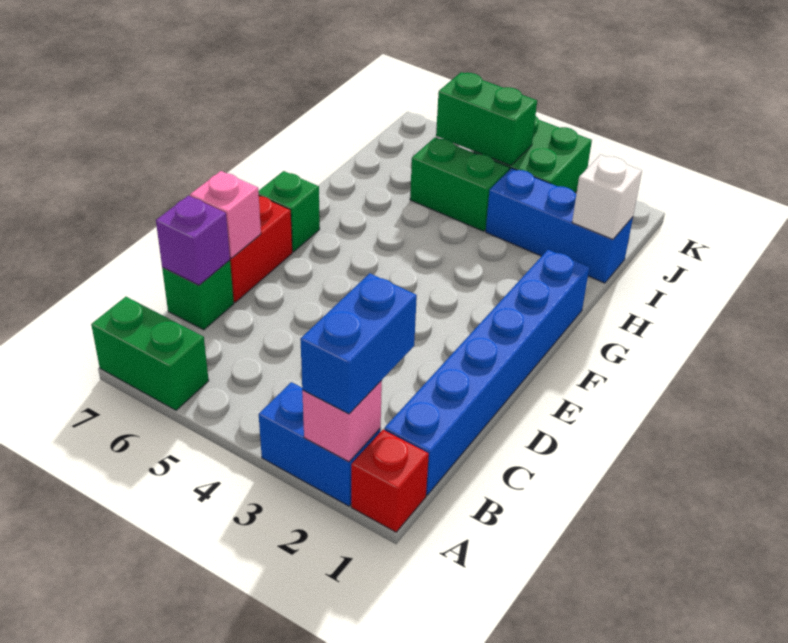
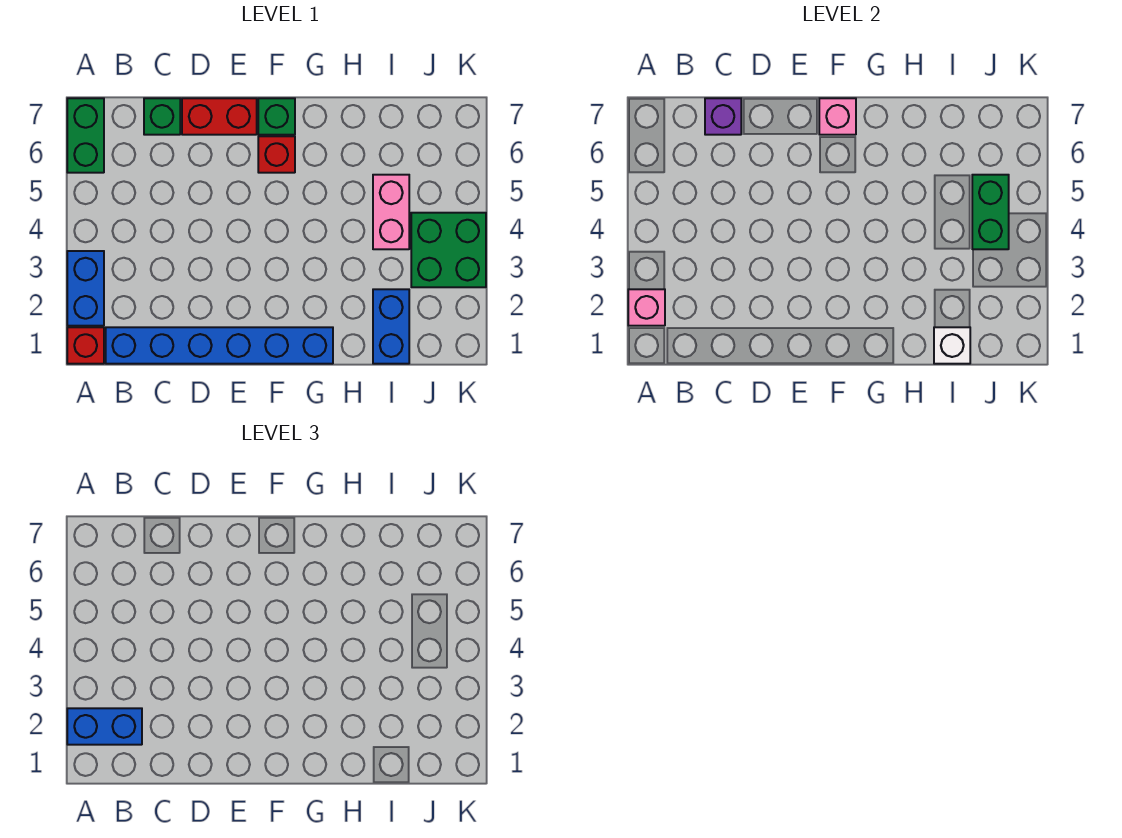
pink brick D7 level 2 -> pink brick F7 level 2
none -> red brick F6 level 1
blue brick I1:I3 level 1 -> blue brick I1:I2 level 1
green brick I4:I5 level 1 -> pink brick I4:I5 level 1

